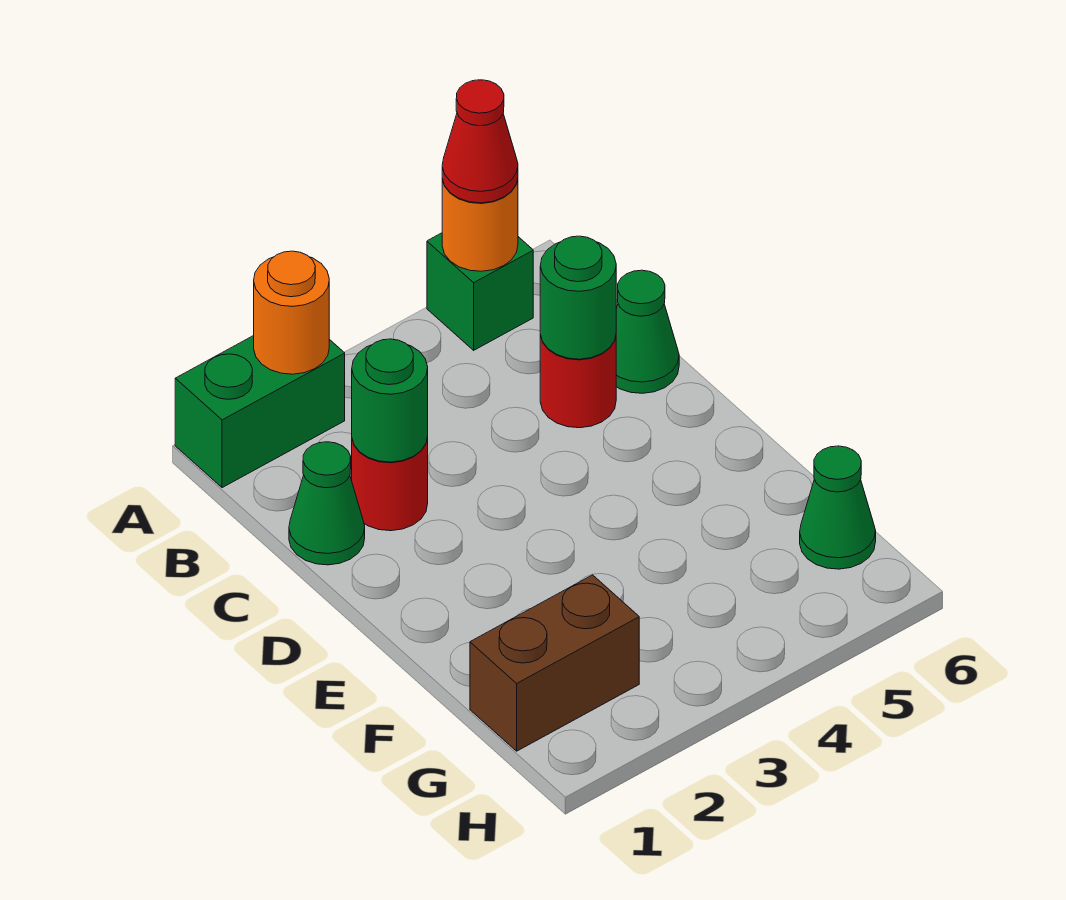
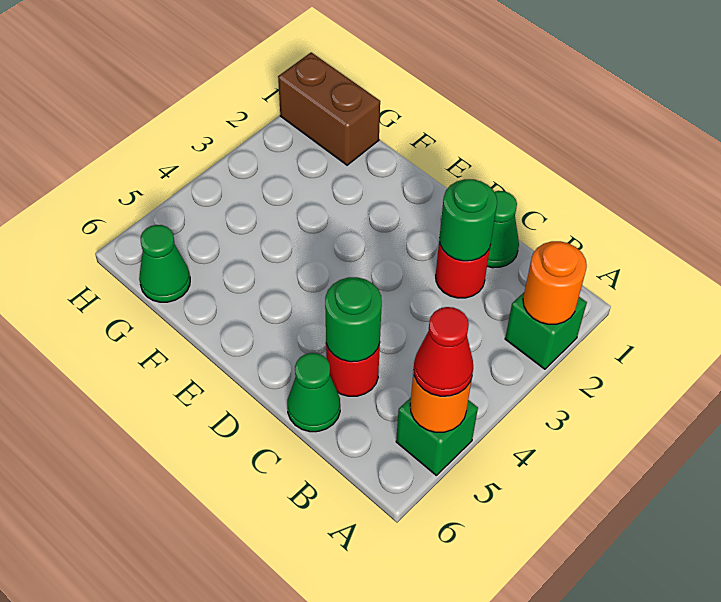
green brick A1:A2 level 1 -> green brick A2 level 1
brown brick G1:G2 level 1 -> brown brick G1:H1 level 1

